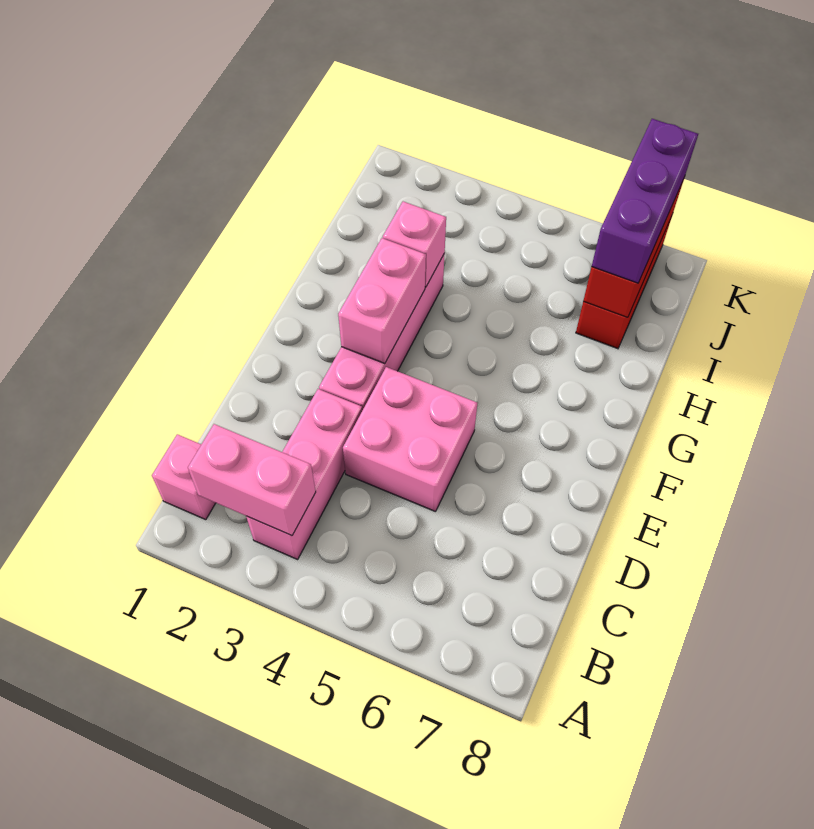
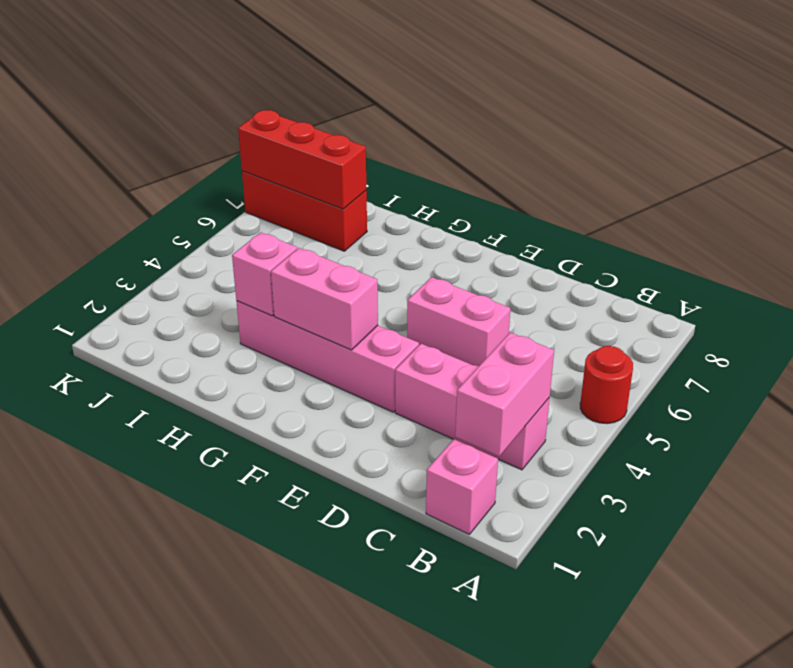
none -> red round brick A5 level 1
pink brick D4:E5 level 1 -> pink brick D5:E5 level 1
purple brick I7:K7 level 3 -> none

